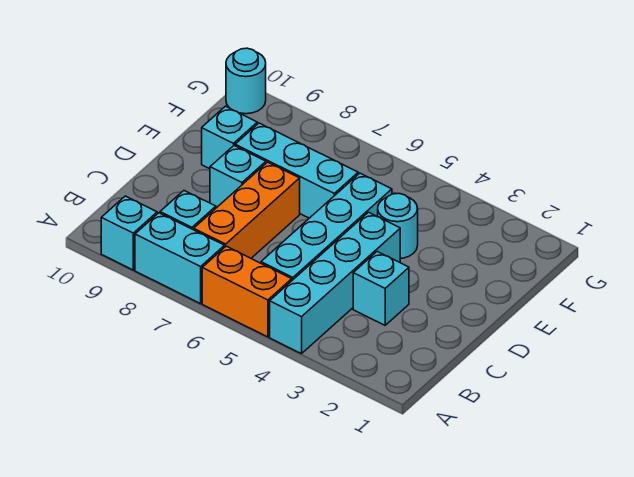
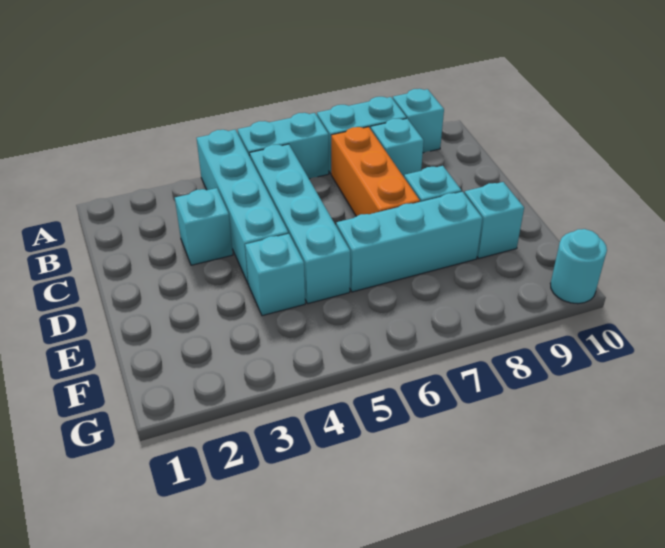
orange brick A5:A6 level 1 -> cyan brick A5:A6 level 1
cyan round brick E4 level 1 -> cyan brick E4 level 1

